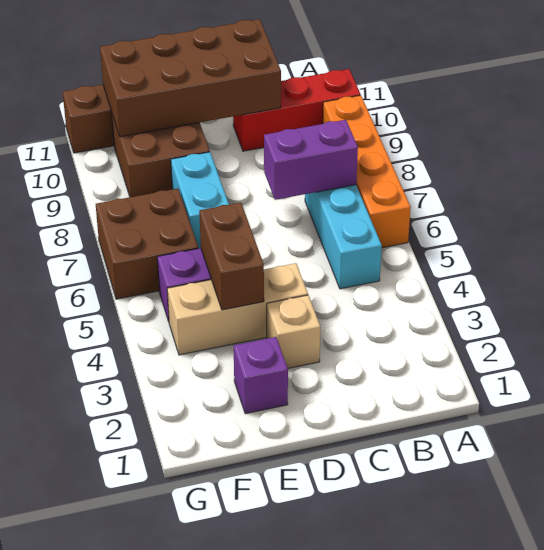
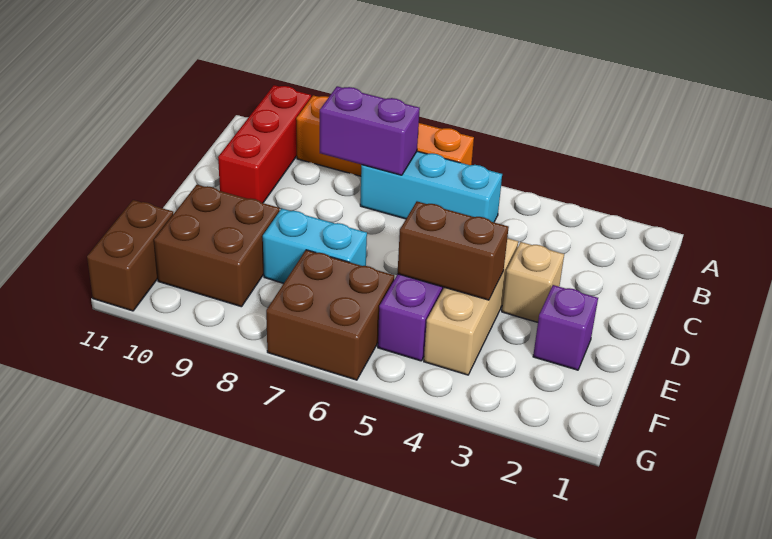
purple brick B7:C7 level 2 -> purple brick B7:B8 level 2
brown brick C10:F11 level 2 -> none

